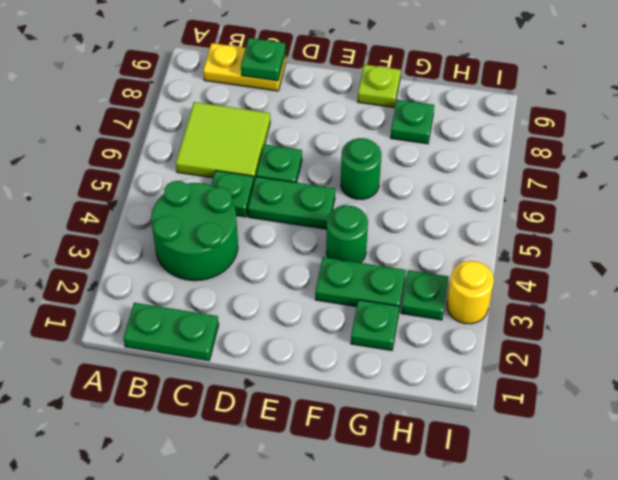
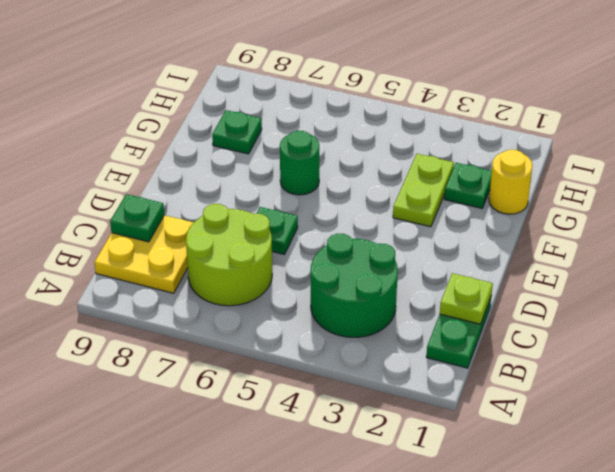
lime tile B6:C7 level 1 -> lime round brick B6:C7 level 1
yellow plate B9:C9 level 1 -> yellow plate B8:C9 level 1
green plate C5 level 1 -> none
green plate D5:E5 level 1 -> none
green plate F3:G3 level 1 -> lime plate F3:G3 level 1
green round brick F4 level 1 -> none
lime plate F9 level 1 -> lime plate C1 level 2
green plate H3 level 1 -> none
yellow round brick I3 level 1 -> yellow round brick G1 level 1

